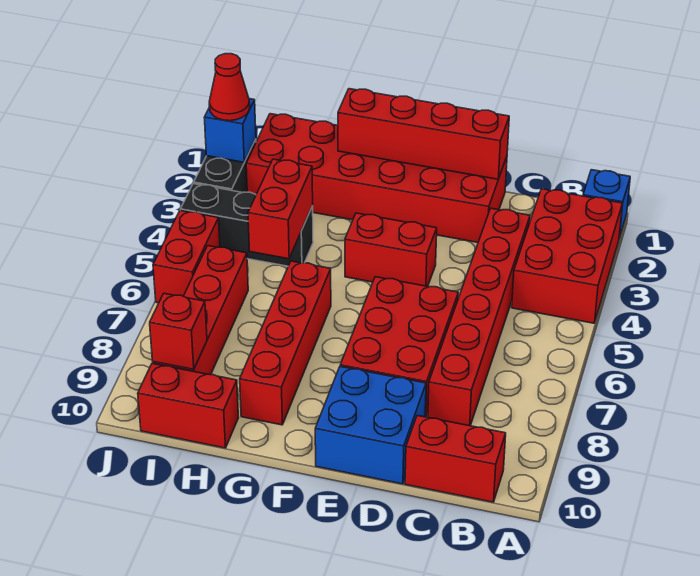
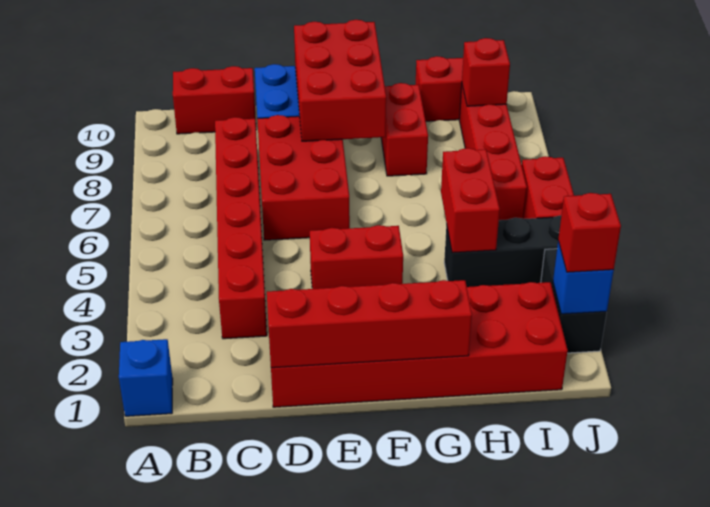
red brick A2:B4 level 1 -> red brick E8:F10 level 2
red brick G6:G9 level 1 -> red brick G8:G9 level 1
red cone J2 level 3 -> red brick J2 level 3

